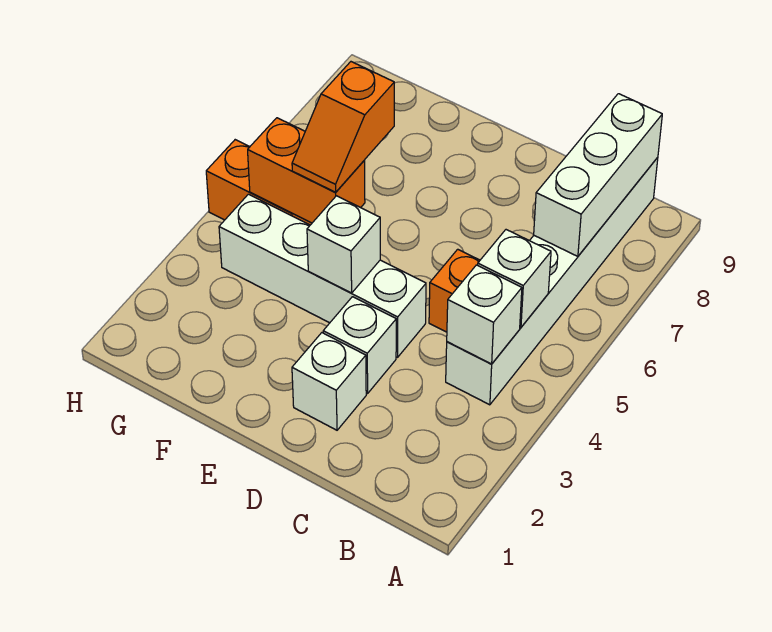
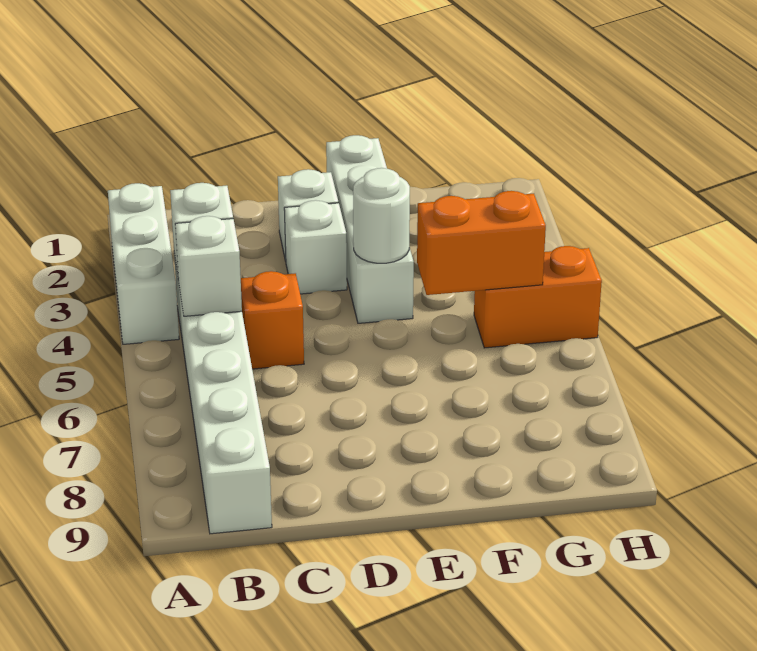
white brick B7:B9 level 2 -> white brick A2:A4 level 1
white brick D4:G4 level 1 -> white brick E1:E4 level 1
white brick E4 level 2 -> white round brick E4 level 2
orange slope F5:F6 level 3 top 6 -> none

